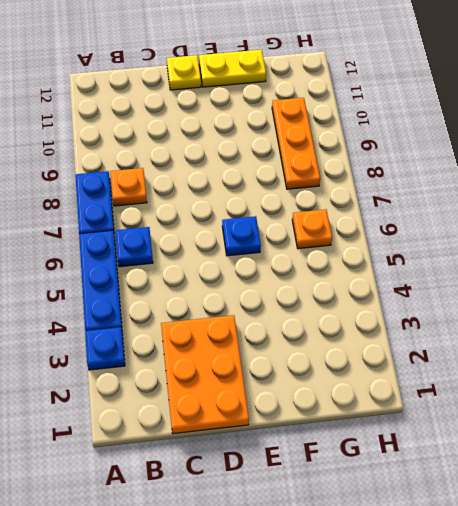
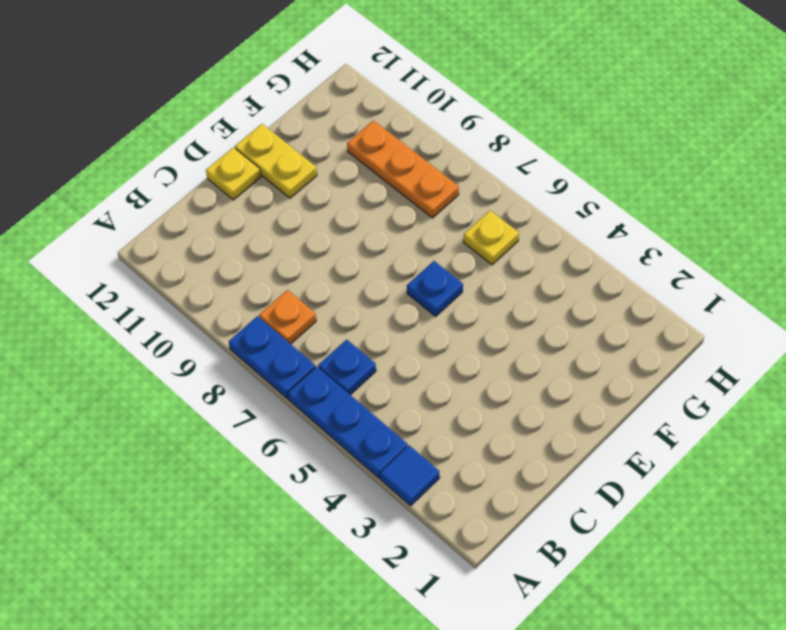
blue plate A3 level 1 -> blue tile A3 level 1
orange plate C1:D3 level 1 -> none
yellow plate E12:F12 level 1 -> yellow plate E11:E12 level 1
orange plate G6 level 1 -> yellow plate G6 level 1

